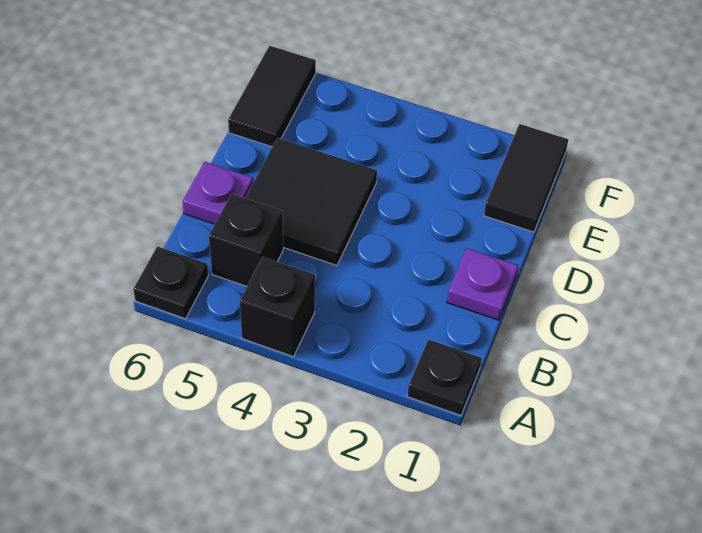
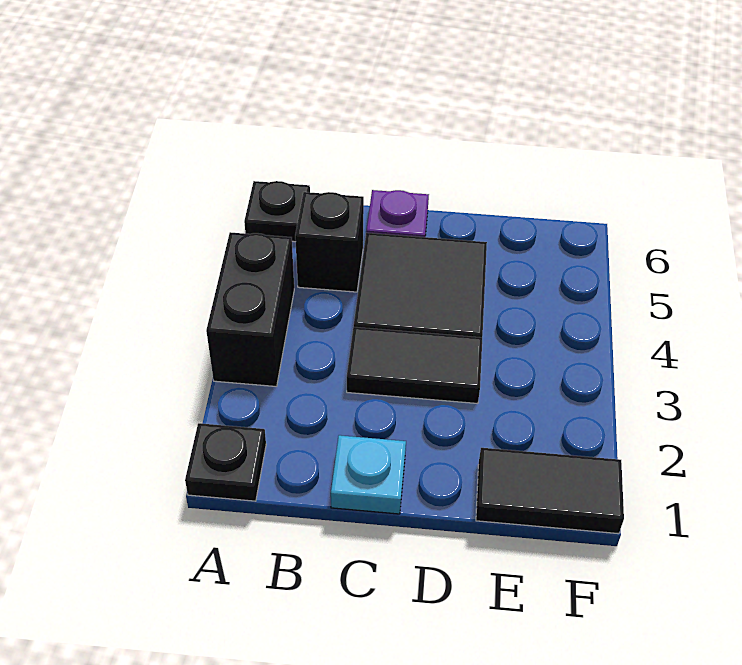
black brick A4 level 1 -> black brick A3:A4 level 1
purple plate C1 level 1 -> cyan plate C1 level 1
black tile E6:F6 level 1 -> black tile C3:D3 level 1

